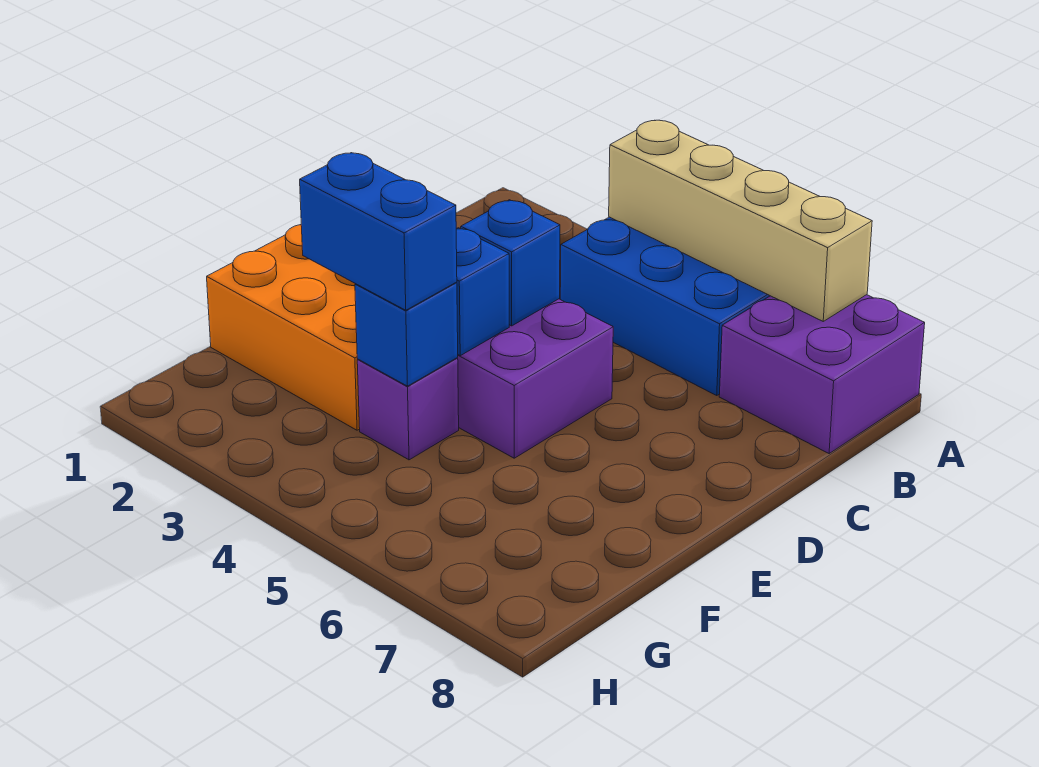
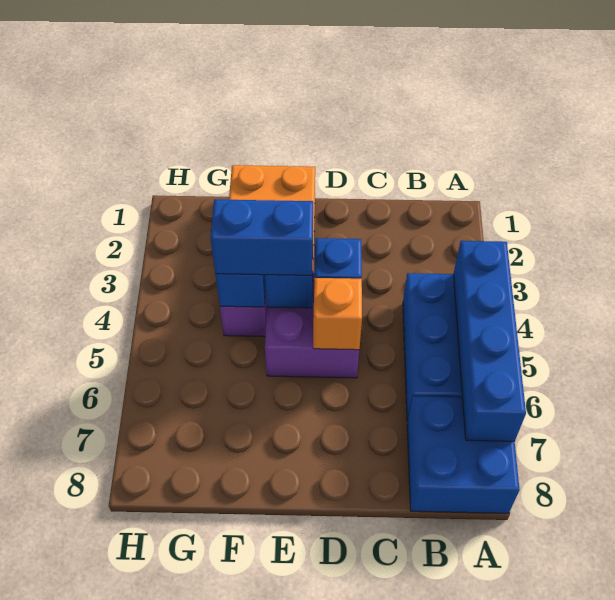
tan brick A4:A7 level 2 -> blue brick A4:A7 level 2
purple brick A7:B8 level 1 -> blue brick A7:B8 level 1
none -> orange brick D5 level 2
blue brick F3:F4 level 3 -> blue brick E4:F4 level 3

